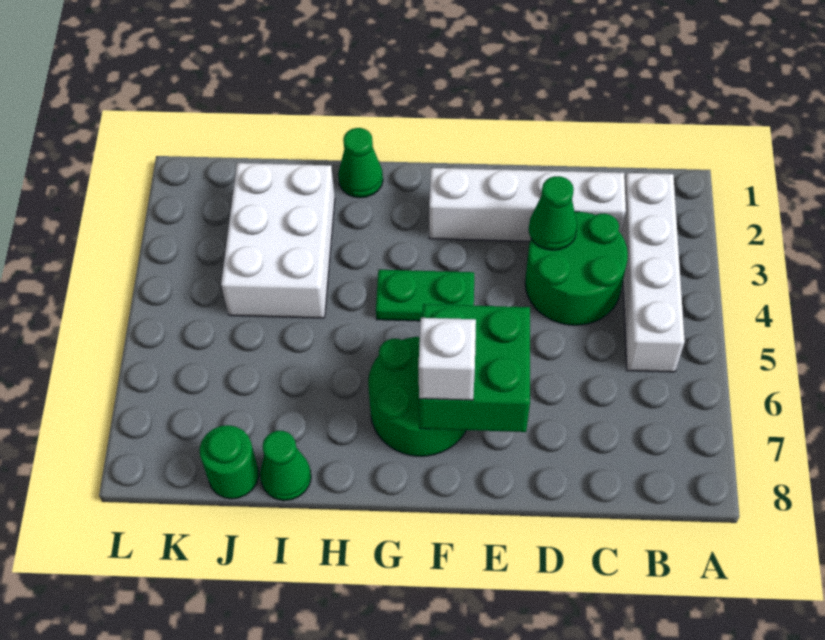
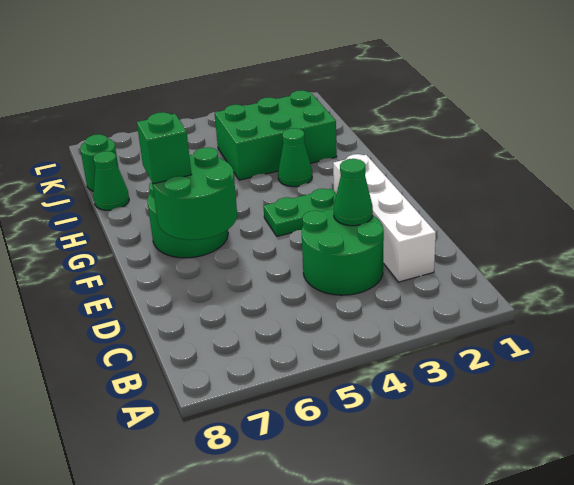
white brick B2:B5 level 1 -> none
green brick E6:F7 level 2 -> green round brick E6:F7 level 2
green plate F4:G4 level 1 -> green plate F3:F4 level 1
white brick F7 level 3 -> green brick F7 level 3
green cone H1 level 1 -> green cone H3 level 1
white brick I2:J4 level 1 -> green brick I2:J4 level 1

